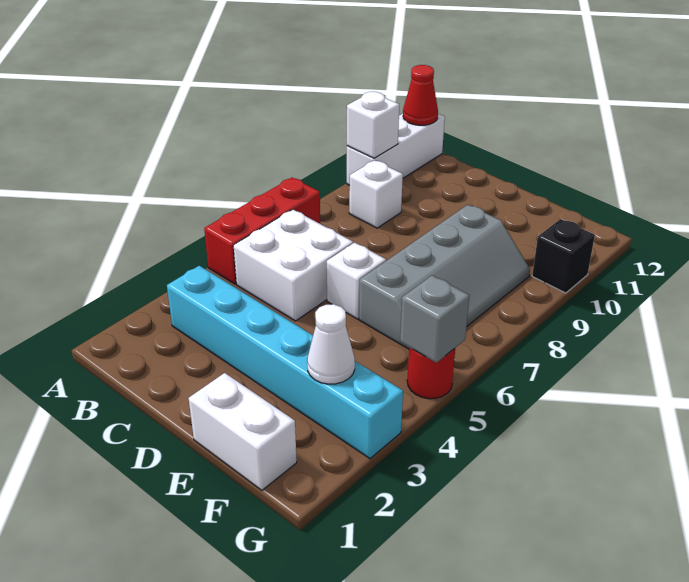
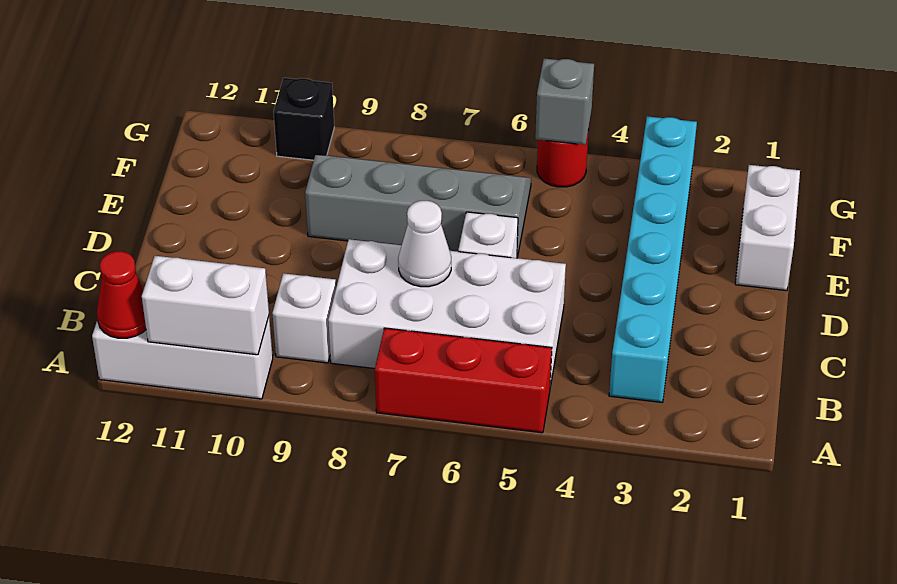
white brick A10 level 2 -> white brick A10:A11 level 2
white brick B5:C6 level 1 -> white brick B5:C8 level 1
white cone F3 level 2 -> white cone C7 level 2

